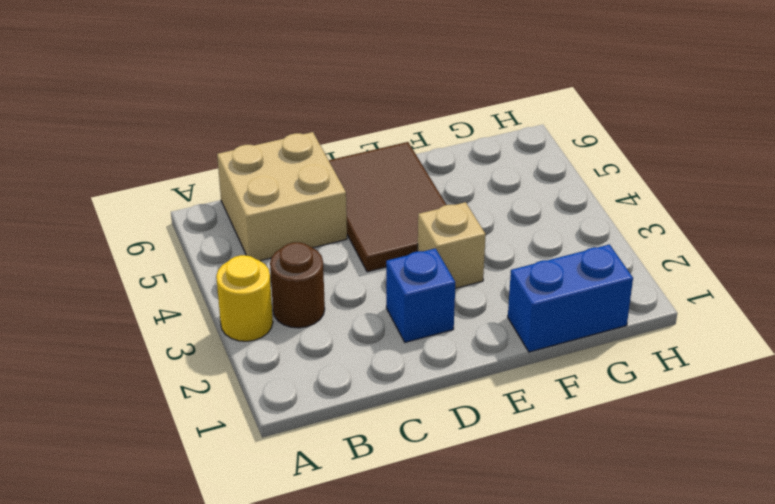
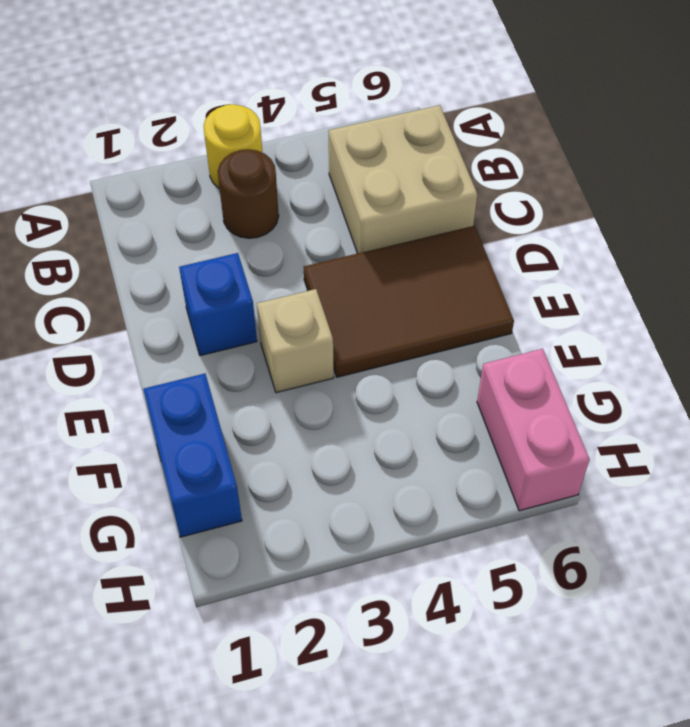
none -> pink brick G6:H6 level 1

